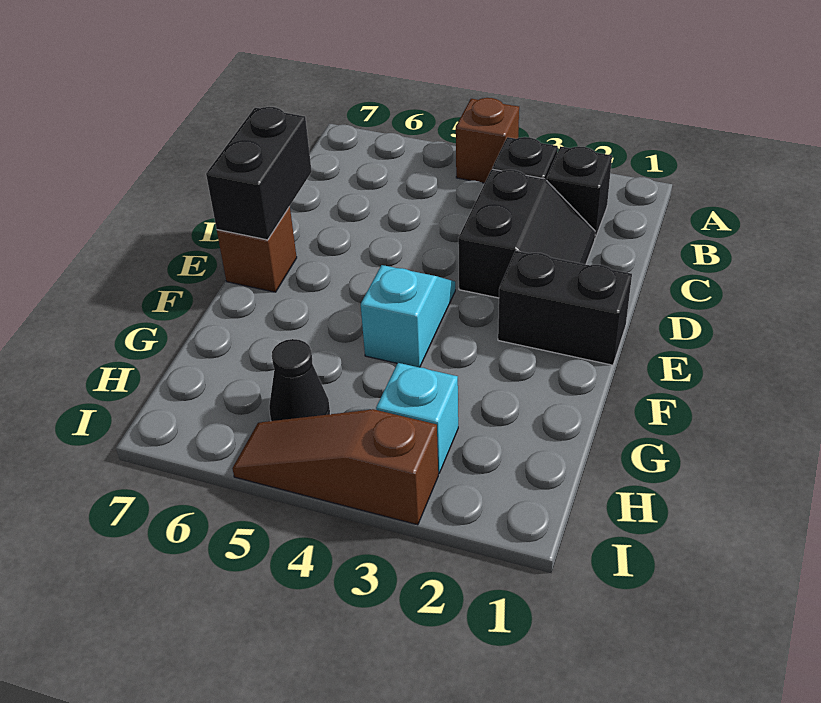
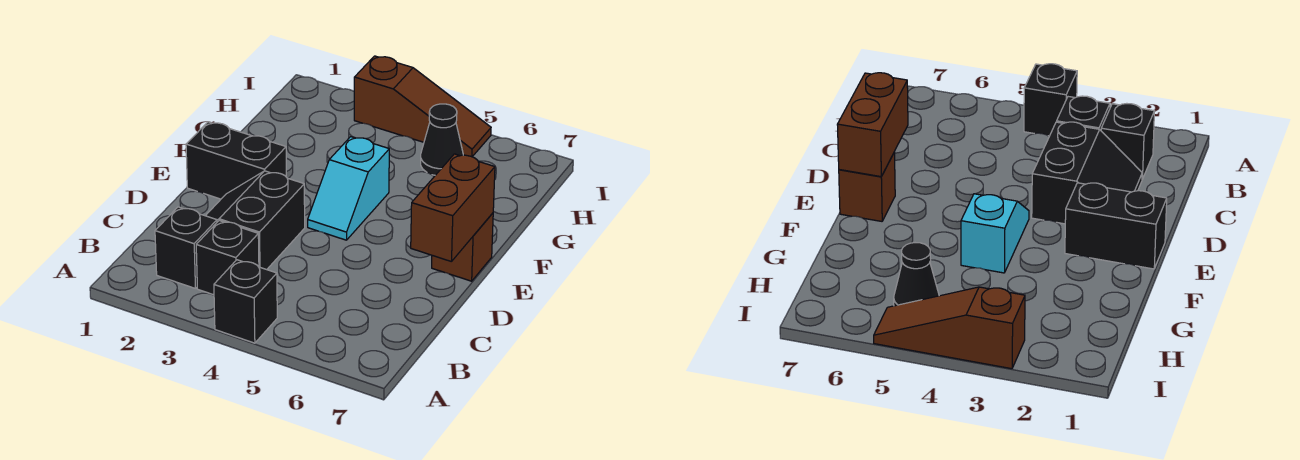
brown brick A4 level 1 -> black brick A4 level 1
black brick D7:E7 level 2 -> brown brick D7:E7 level 2
cyan brick H3 level 1 -> none

